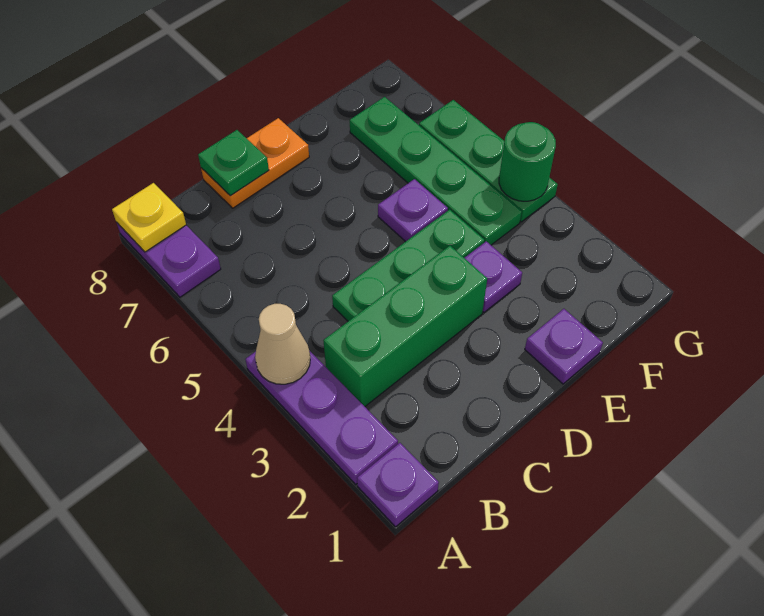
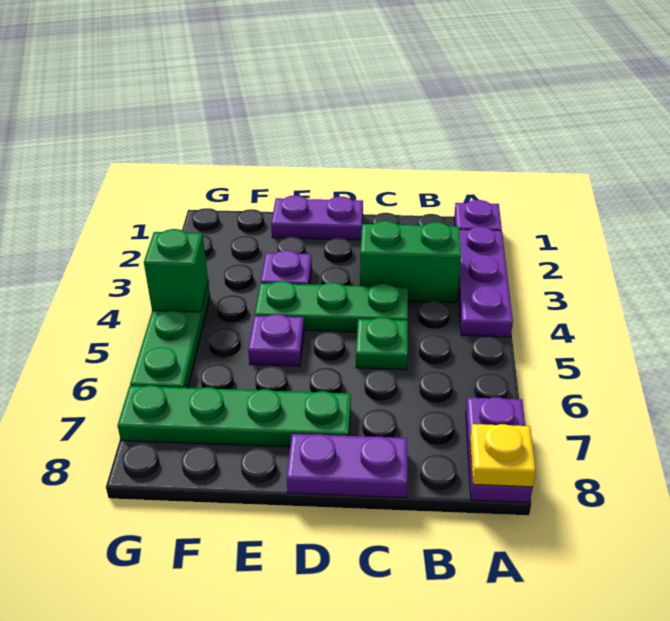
tan cone A4 level 2 -> none
green brick B3:D3 level 1 -> green brick B3:C3 level 1
orange plate C8:D8 level 1 -> purple plate C8:D8 level 1
green plate C8 level 2 -> green plate C5 level 1
purple plate E1 level 1 -> purple plate D1:E1 level 1
green plate F4:F7 level 1 -> green plate D7:G7 level 1
green round brick G4 level 2 -> green brick G4 level 2

